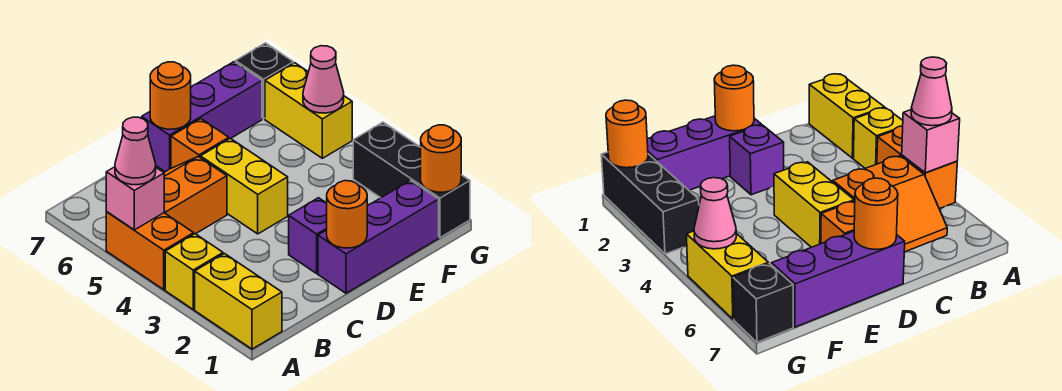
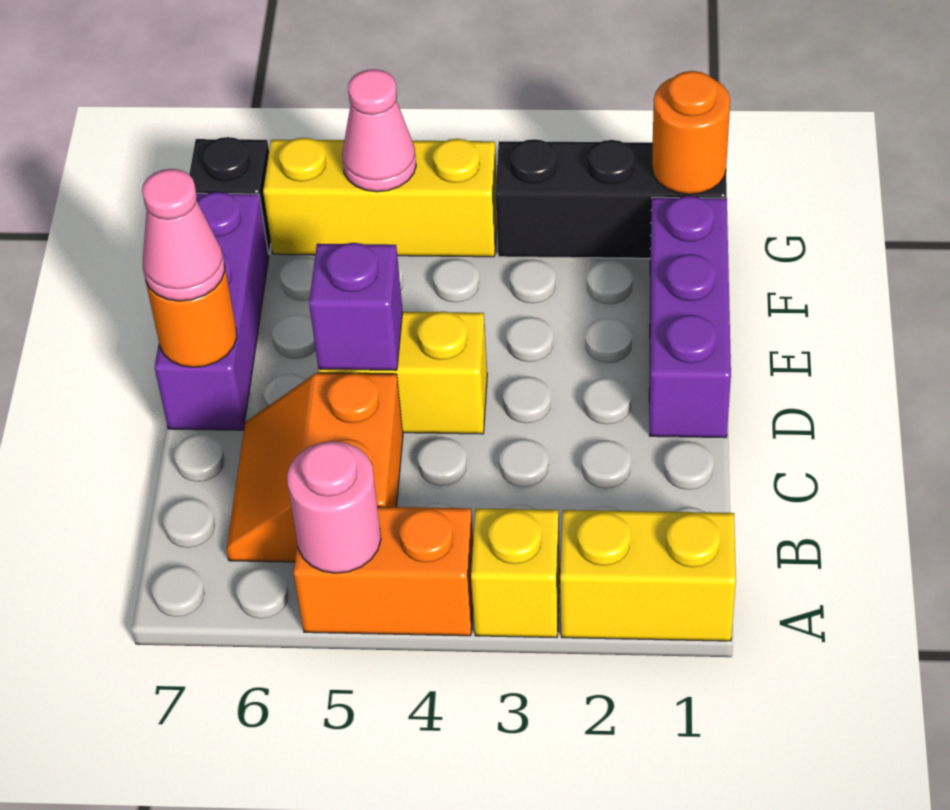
pink brick A5 level 2 -> pink round brick A5 level 2
pink cone A5 level 3 -> pink cone D7 level 3
orange round brick D1 level 2 -> none
purple brick D2 level 1 -> purple brick D5 level 2
orange brick D6 level 1 -> none
yellow brick G5:G6 level 1 -> yellow brick G4:G6 level 1

